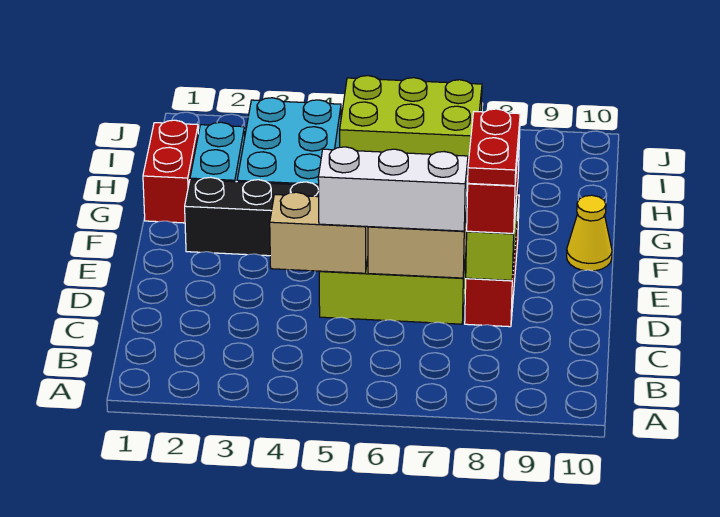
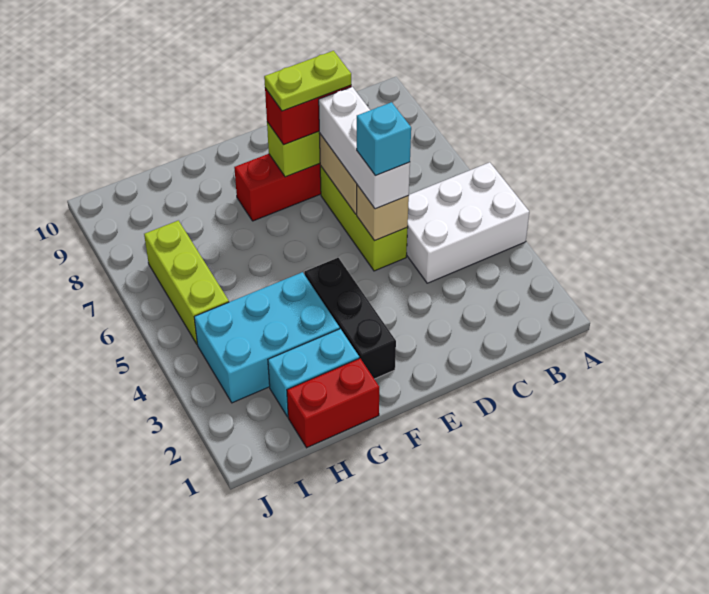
none -> white brick A4:C5 level 1
tan brick D4:D5 level 2 -> tan brick D5 level 2
none -> cyan brick D5 level 4
red plate D8:E8 level 4 -> lime plate D8:E8 level 4
yellow cone F10 level 1 -> none
lime brick I5:J7 level 1 -> lime brick I5:I7 level 1

